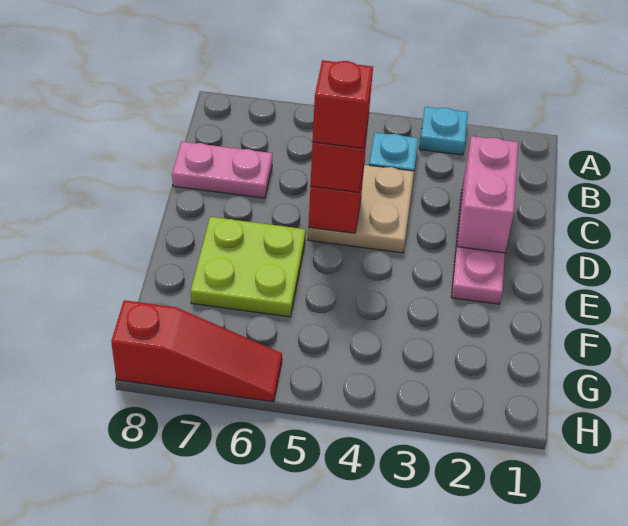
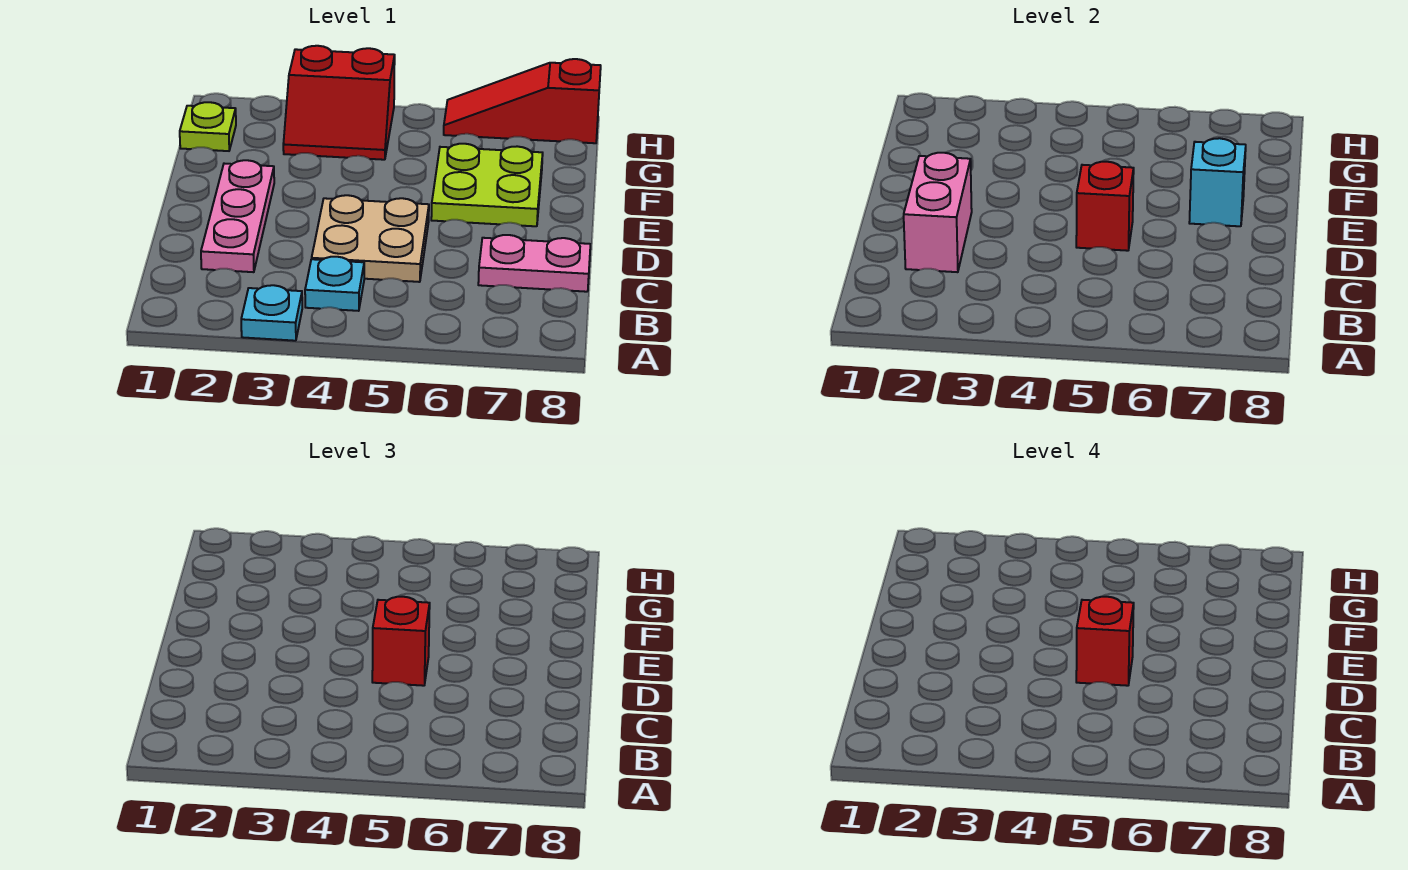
none -> cyan brick E7 level 2
none -> lime plate G1 level 1
none -> red slope G3:H4 level 1 top H

